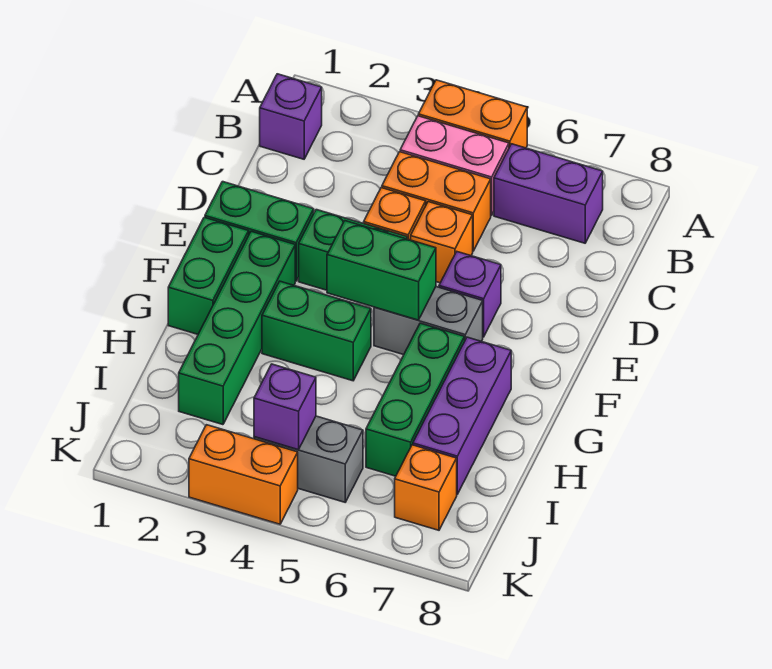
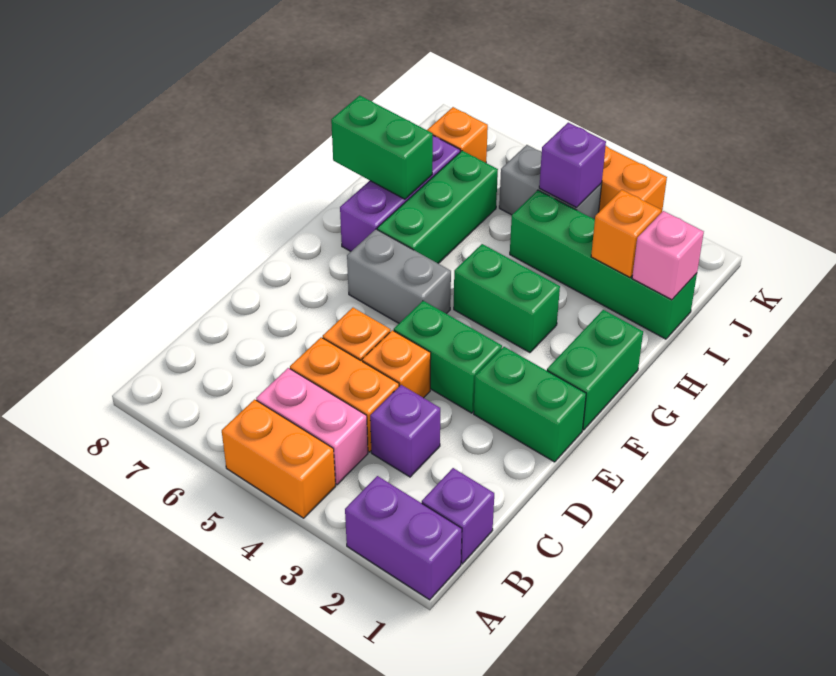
purple brick B6:B7 level 1 -> purple brick A1:A2 level 1
purple brick E6 level 1 -> purple brick C3 level 1
green brick F2:I2 level 1 -> green brick I1:I4 level 1
green brick F4:F5 level 2 -> green brick H7:H8 level 2
none -> pink brick I1 level 2
none -> orange brick I2 level 2

